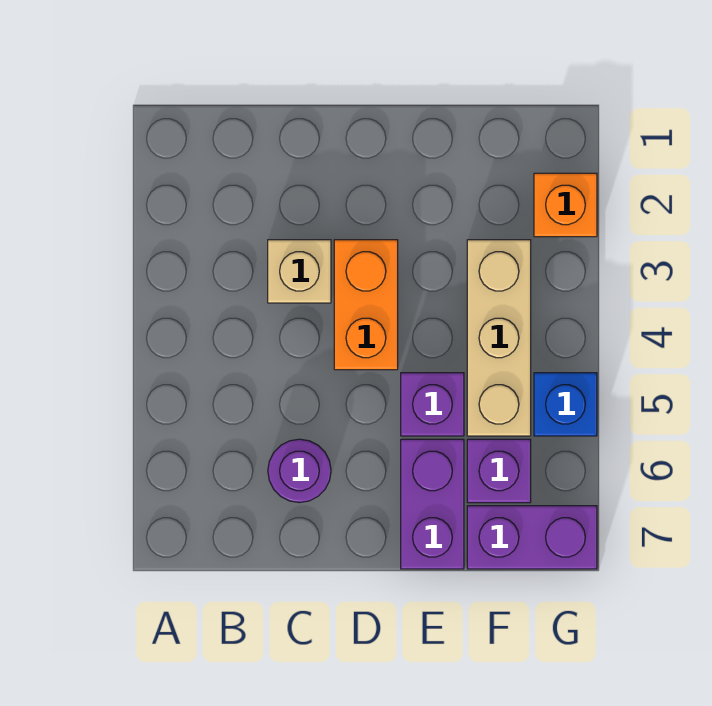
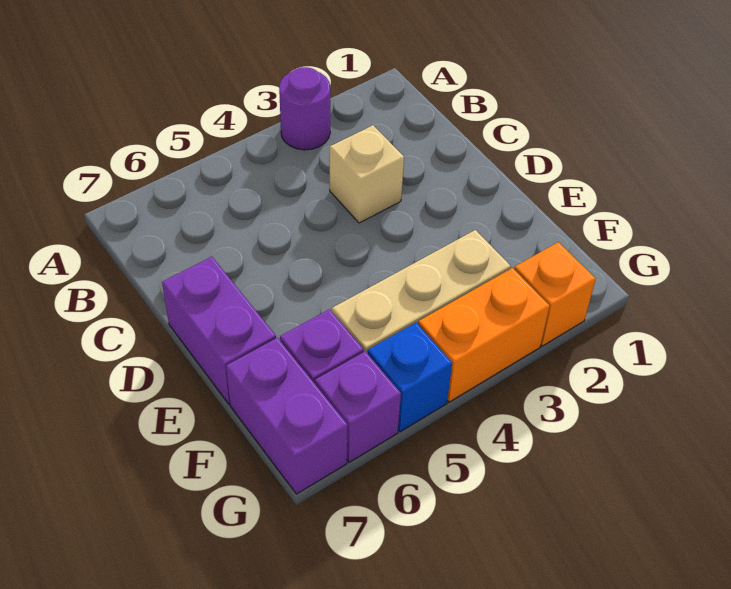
purple round brick C6 level 1 -> purple round brick A3 level 1
orange brick D3:D4 level 1 -> orange brick G3:G4 level 1
purple brick E5 level 1 -> purple brick G6 level 1
purple brick E6:E7 level 1 -> purple brick D7:E7 level 1

